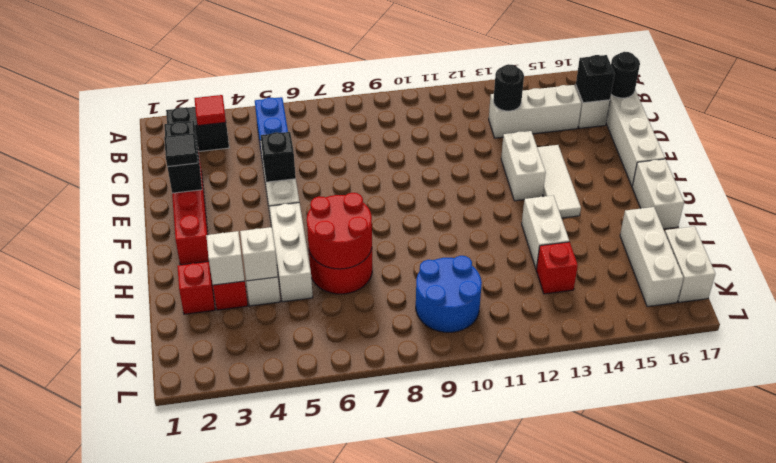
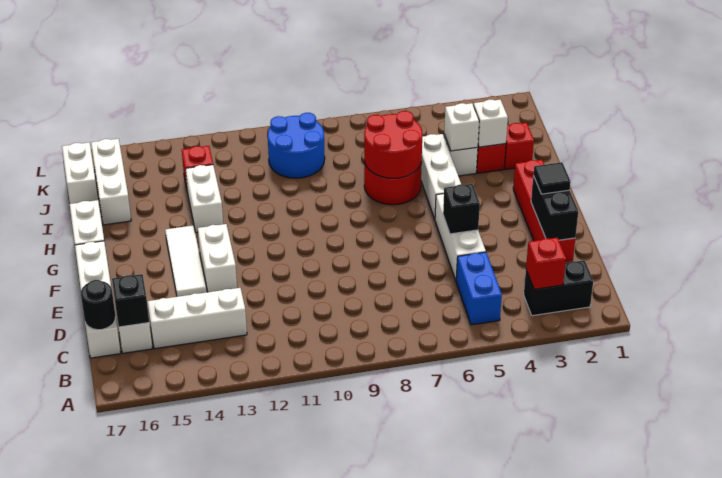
red tile B3 level 2 -> red brick B3 level 2
black round brick C13 level 2 -> none

